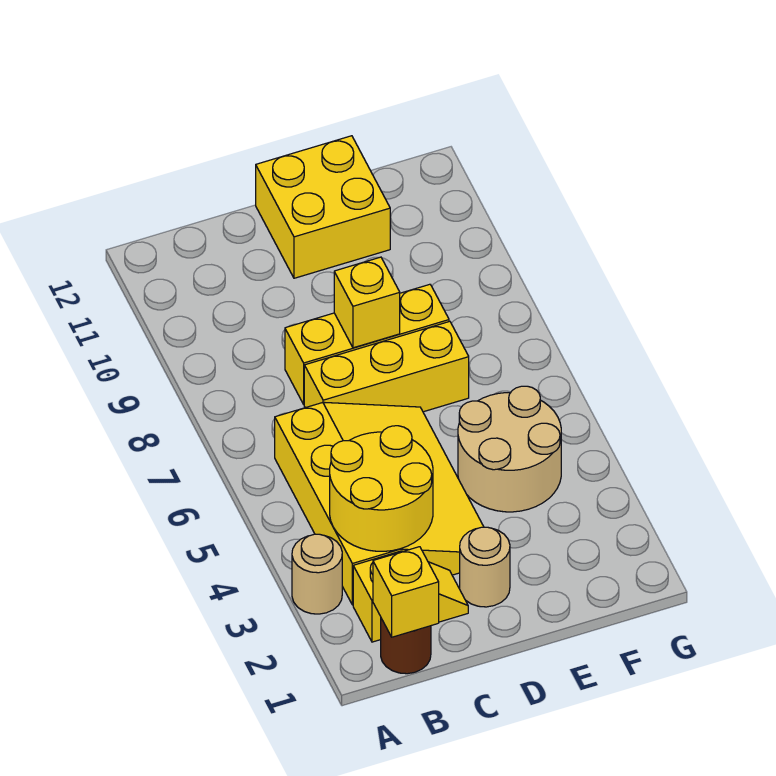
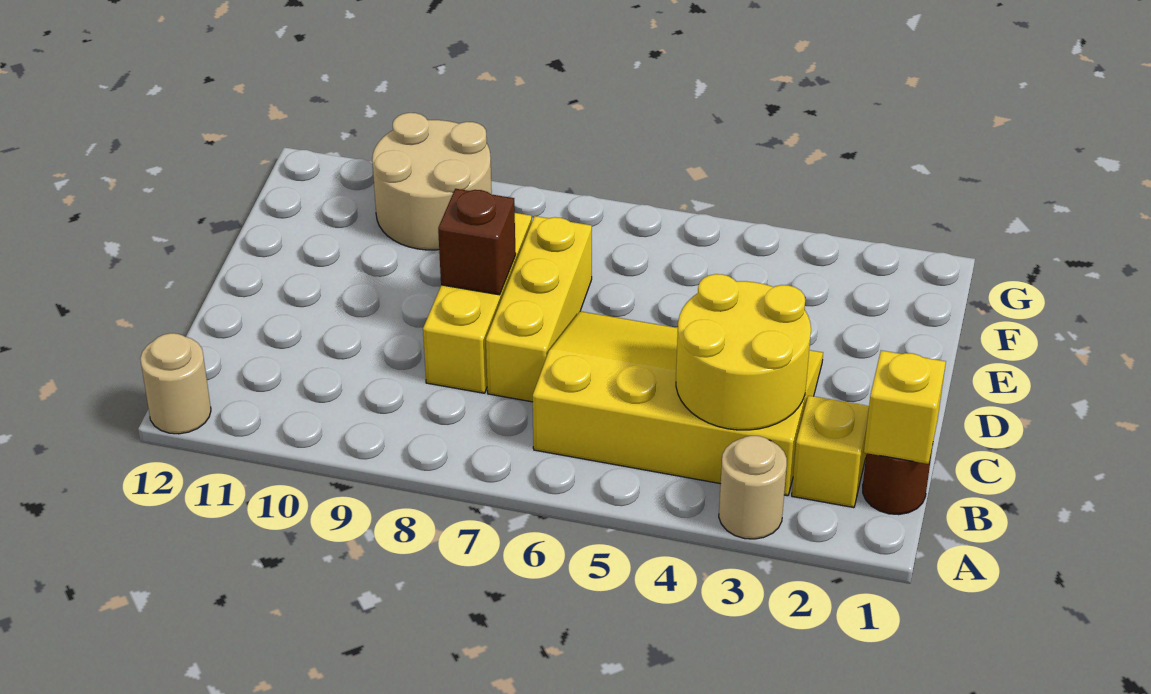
tan round brick D2 level 1 -> tan round brick A12 level 1
yellow brick D8 level 2 -> brown brick D8 level 2
yellow brick D11:E12 level 1 -> none
tan round brick E4:F5 level 1 -> tan round brick F9:G10 level 1

